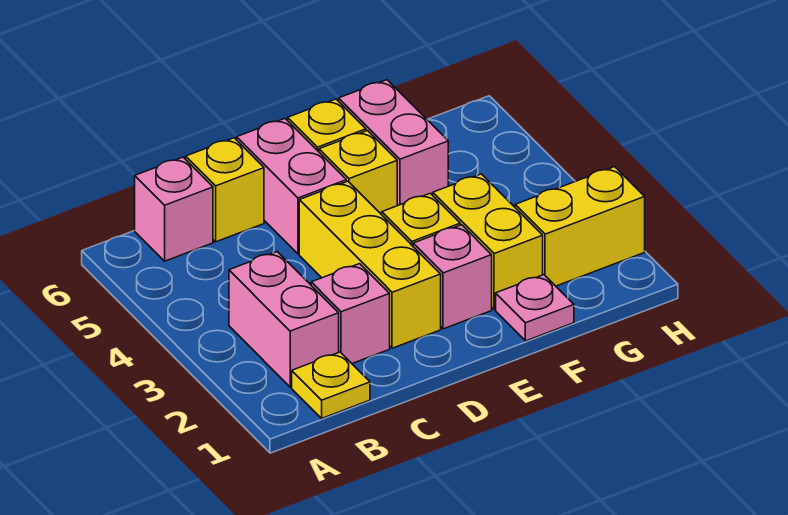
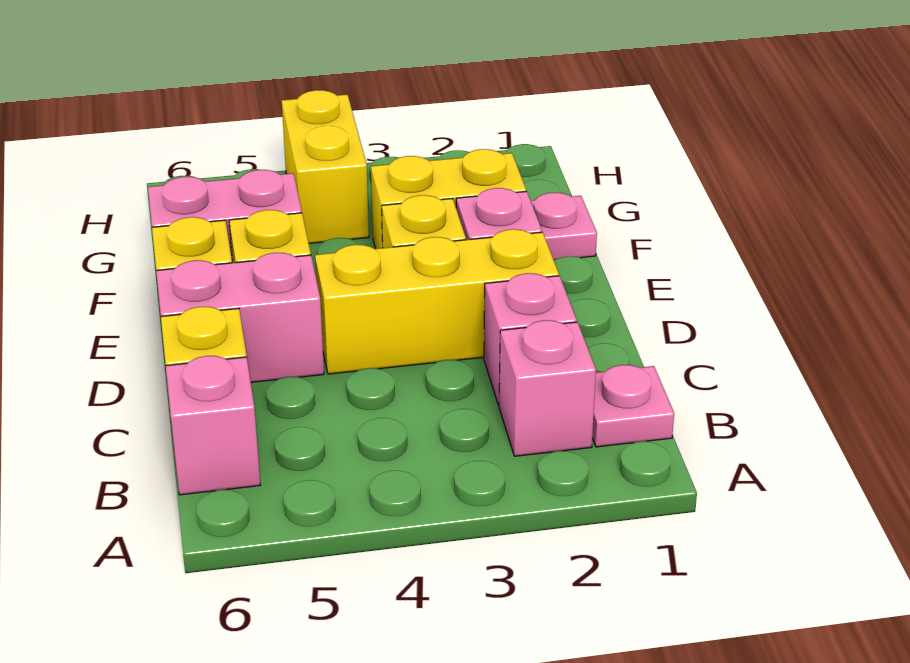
yellow plate B1 level 1 -> pink plate B1 level 1
pink brick B2:B3 level 1 -> pink brick B2 level 1
yellow brick G2:H2 level 1 -> yellow brick G4:H4 level 1

